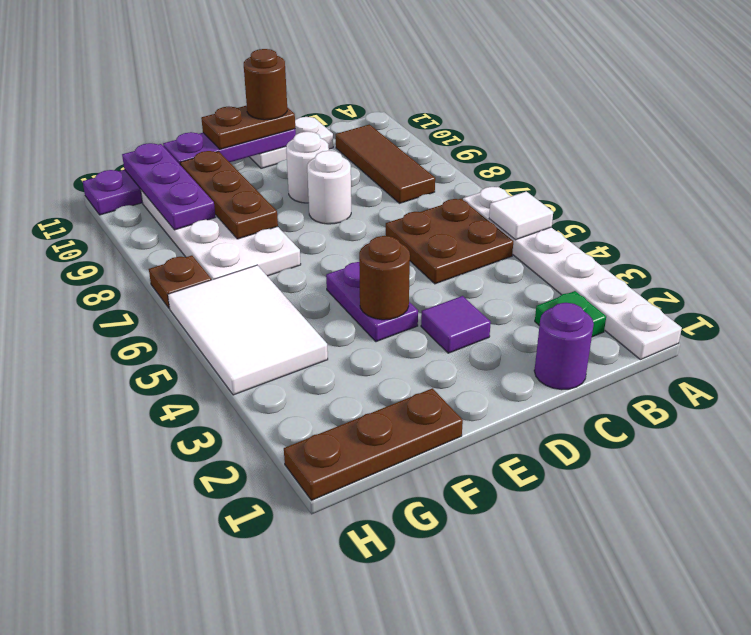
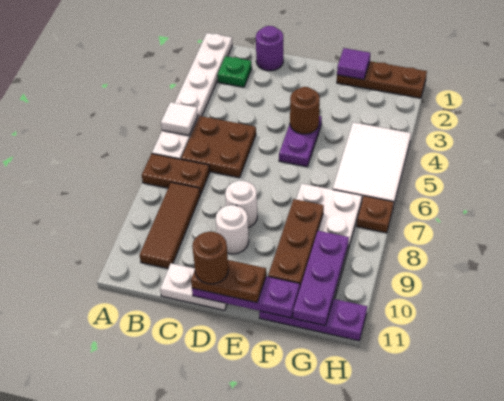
none -> brown plate A7:B7 level 1
purple tile D3 level 1 -> purple tile F1 level 2

